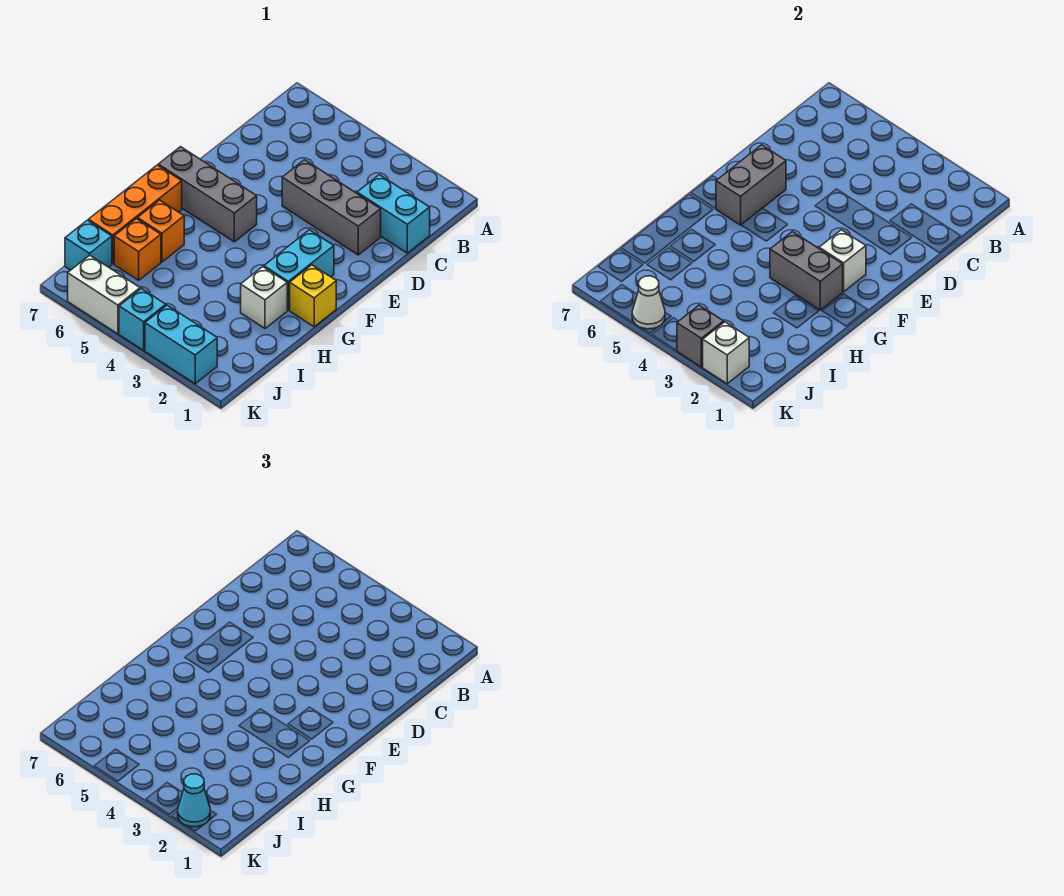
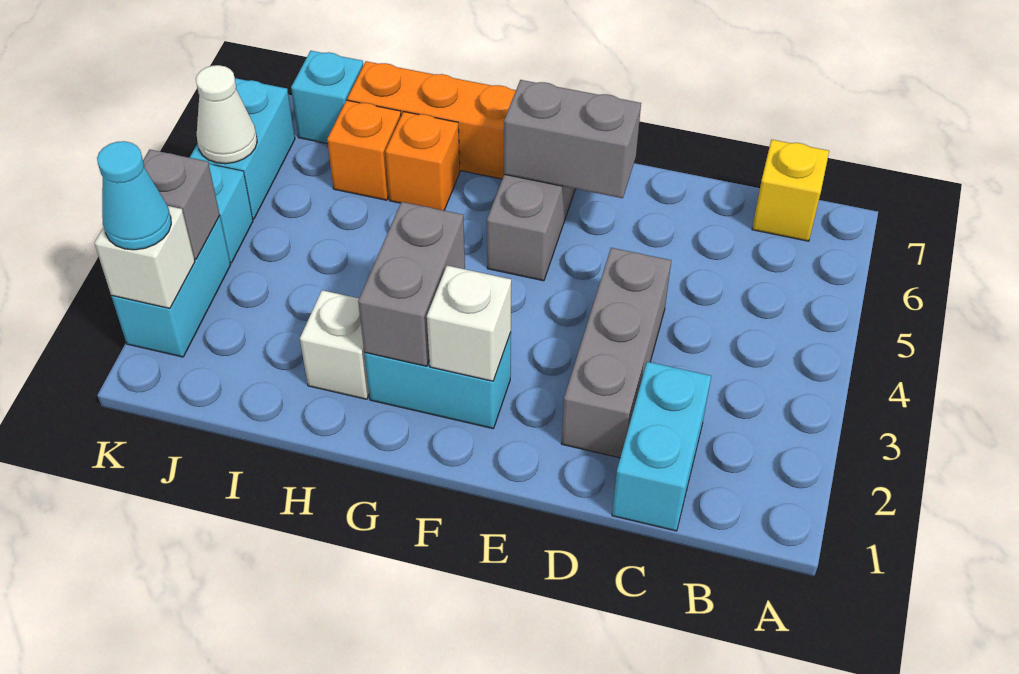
yellow brick G1 level 1 -> yellow brick B7 level 1
white brick K5:K6 level 1 -> cyan brick K5:K6 level 1

